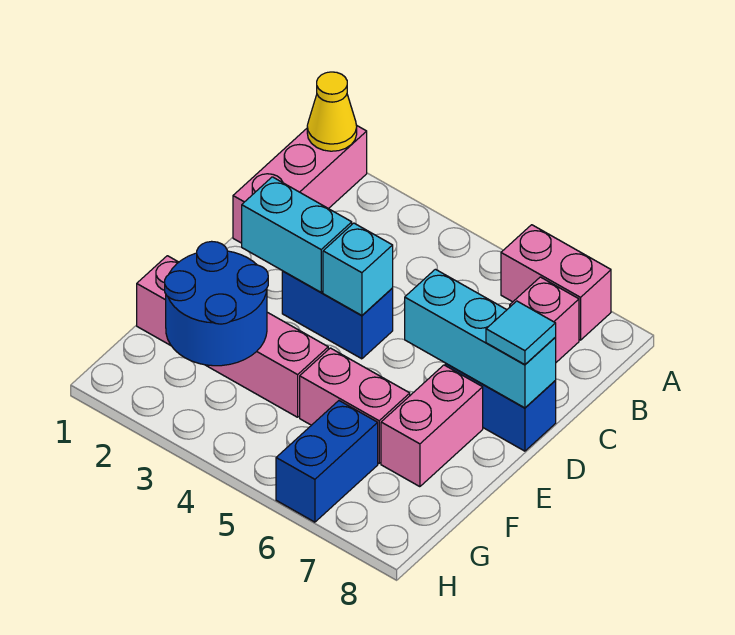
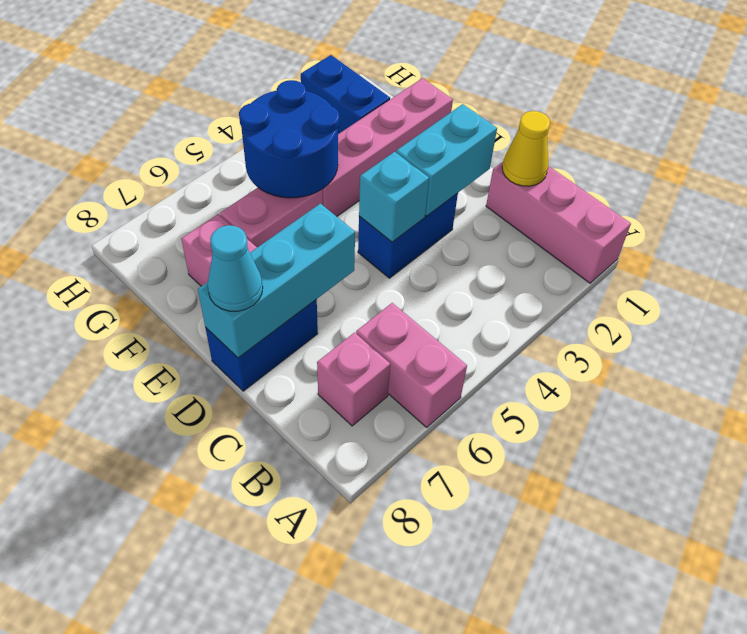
yellow cone A1 level 2 -> yellow cone C1 level 2
pink brick A6:A7 level 1 -> pink brick A6:B6 level 1
cyan tile D8 level 3 -> cyan cone D8 level 3
blue round brick F2:G3 level 2 -> blue round brick F4:G5 level 2
blue brick G6:H6 level 1 -> blue brick G2:H2 level 1

